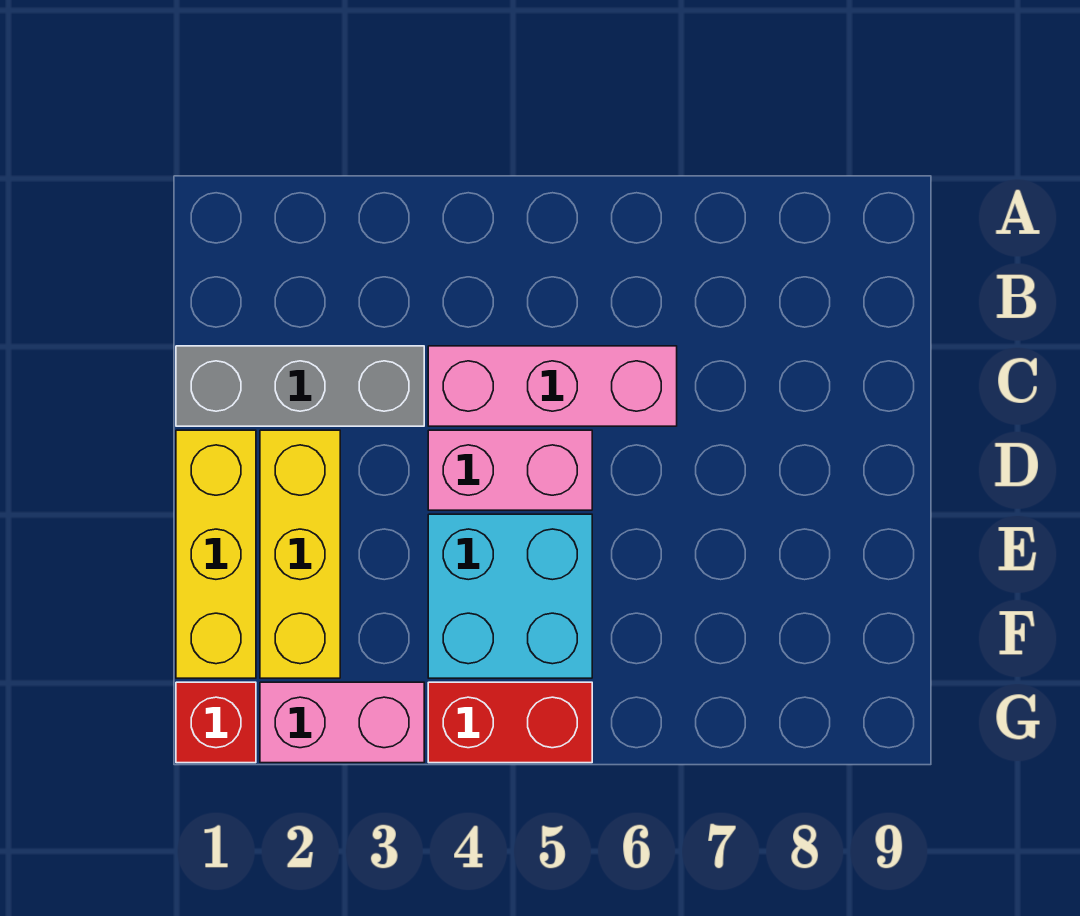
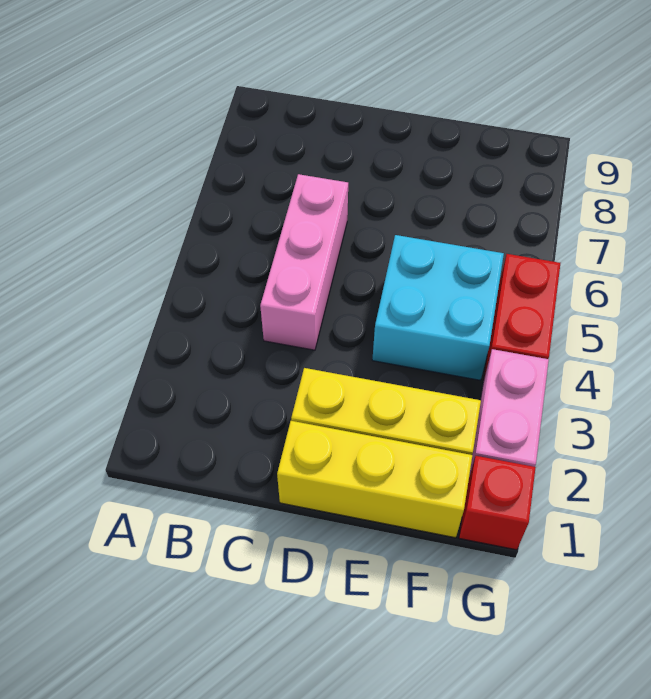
grey brick C1:C3 level 1 -> none
pink brick D4:D5 level 1 -> none

